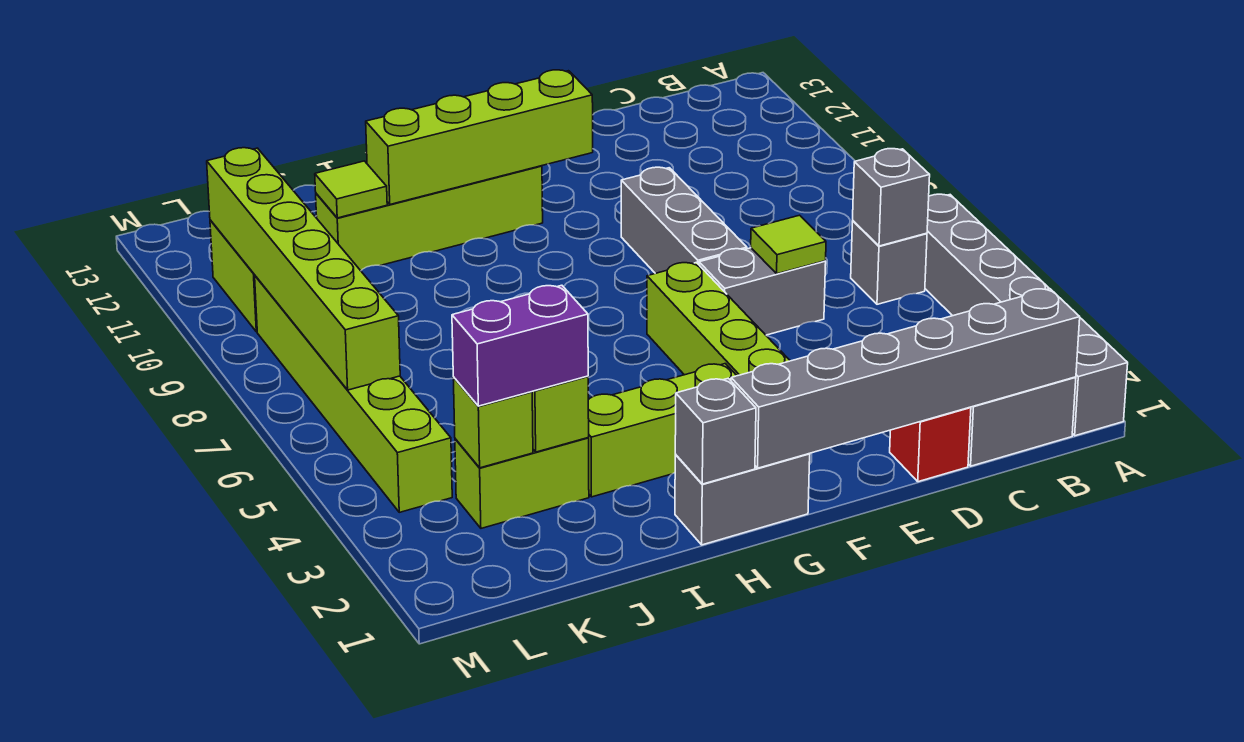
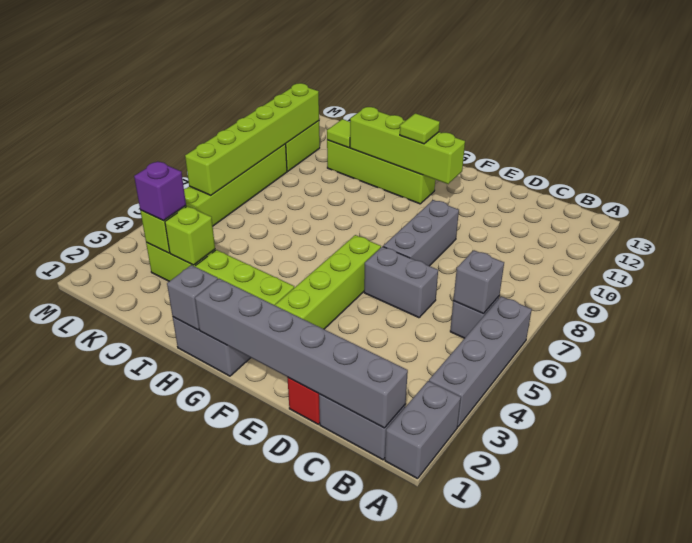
lime tile D6 level 2 -> lime tile G11 level 3
purple brick J3:K3 level 3 -> purple brick K3 level 3

